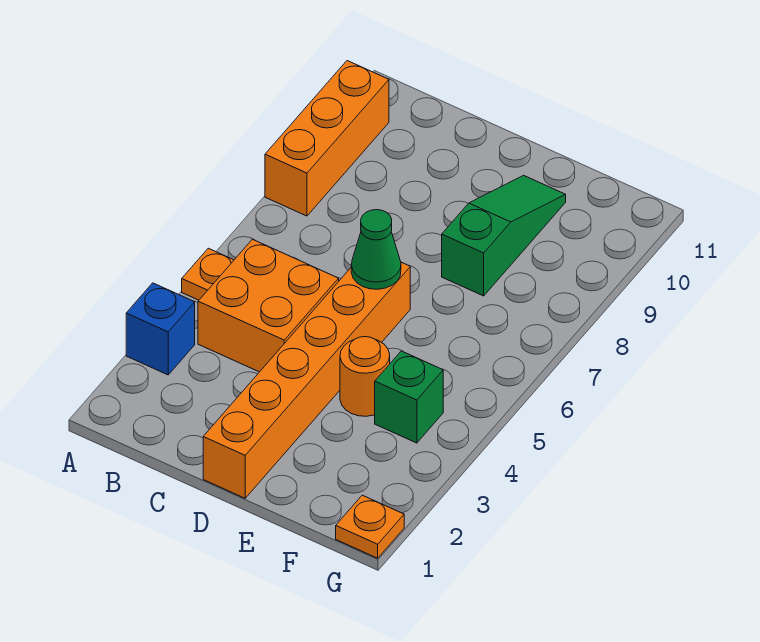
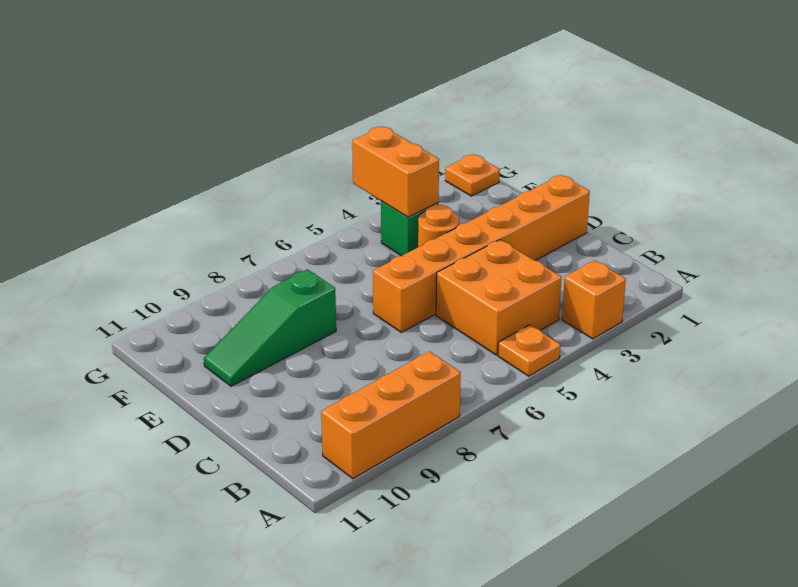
blue brick A3 level 1 -> orange brick A3 level 1
green cone D6 level 2 -> none
none -> orange brick F4:G4 level 2

